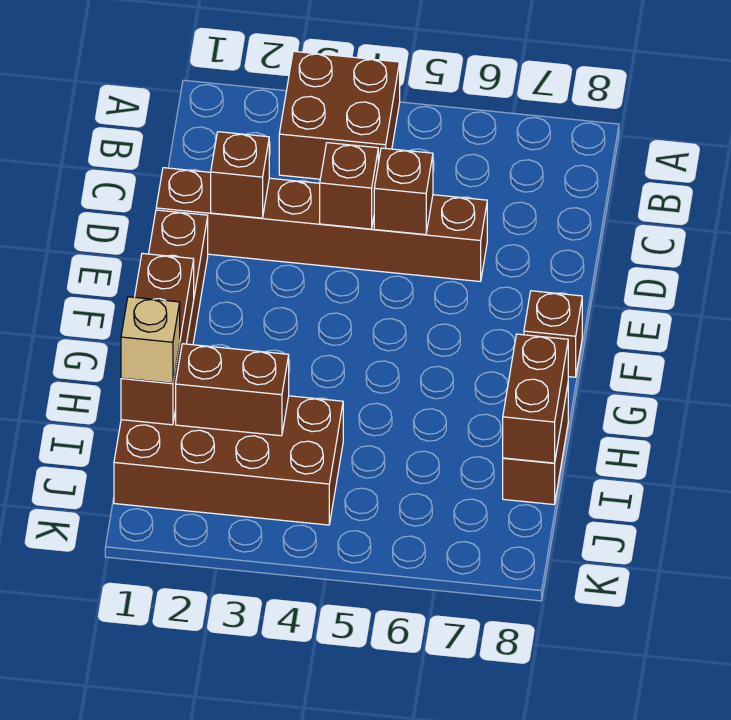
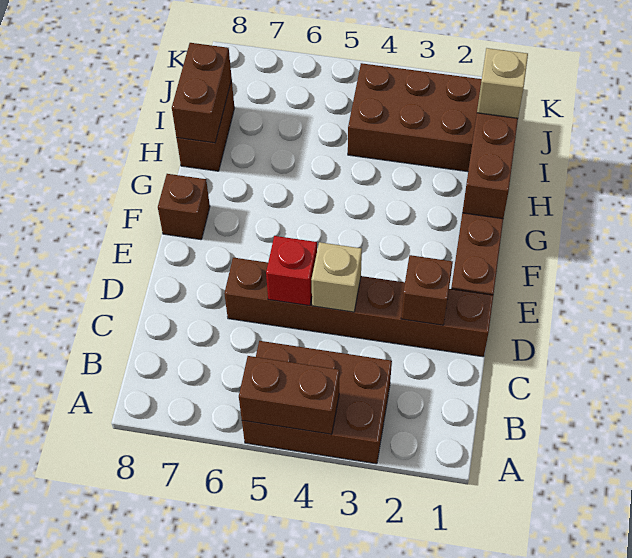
brown brick A3:B4 level 1 -> brown brick A3:B5 level 1
brown brick D4 level 2 -> tan brick D4 level 2
brown brick D5 level 2 -> red brick D5 level 2
brown brick I2:I3 level 2 -> brown brick A4:A5 level 2

